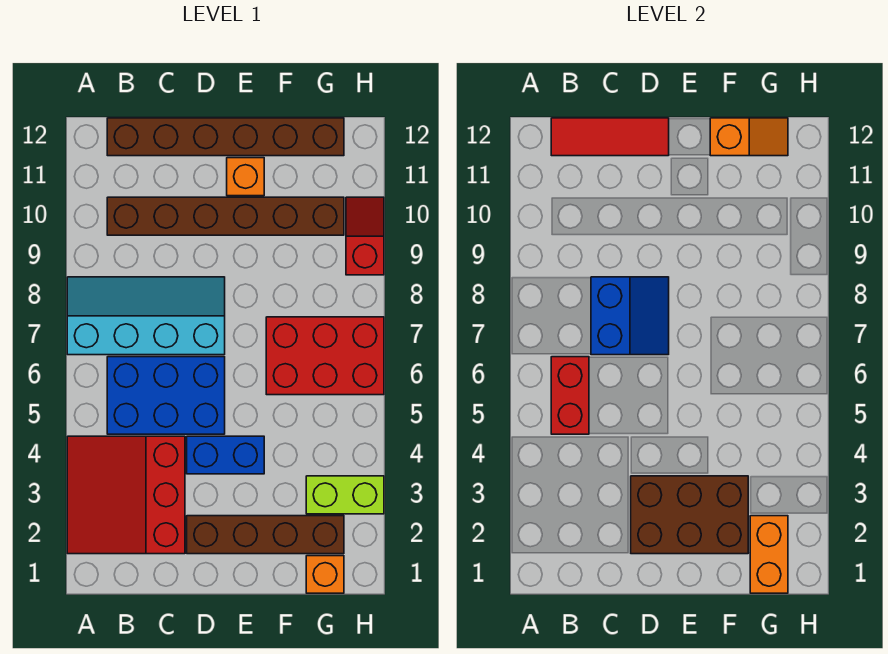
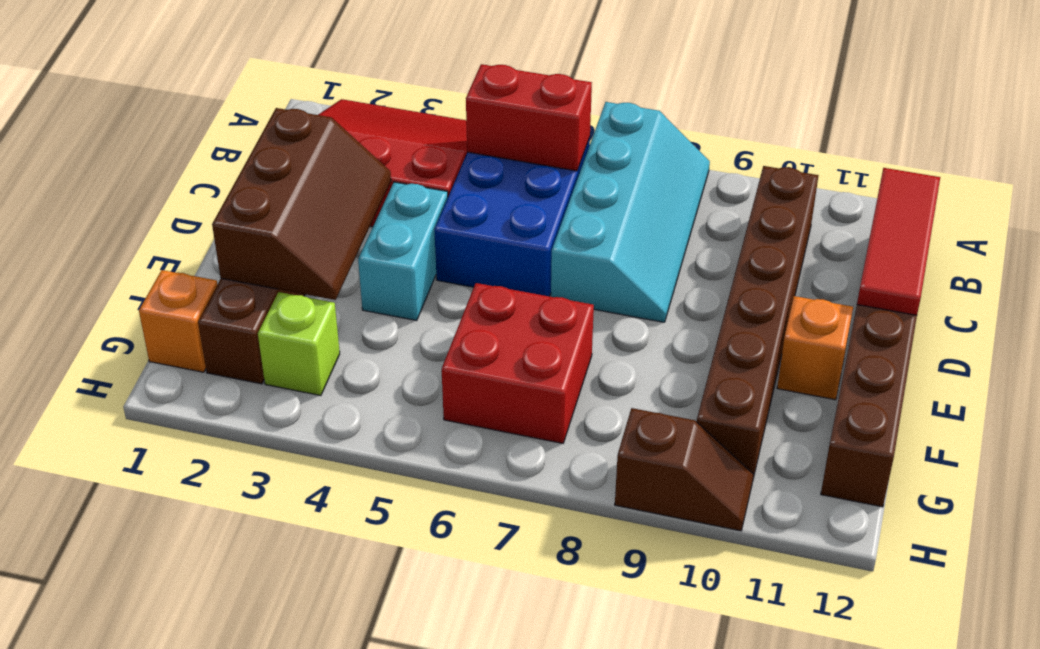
blue slope C7:D8 level 2 top C -> none
brown brick D2:F3 level 2 -> brown slope D2:F3 level 2 top 2
blue brick D4:E4 level 1 -> cyan brick D4:E4 level 1
red brick F6:H7 level 1 -> red brick F6:G7 level 1
orange slope F12:G12 level 2 top F -> none
orange brick G1:G2 level 2 -> none
lime brick G3:H3 level 1 -> lime brick G3 level 1
red slope H9:H10 level 1 top 9 -> brown slope H9:H10 level 1 top 9

